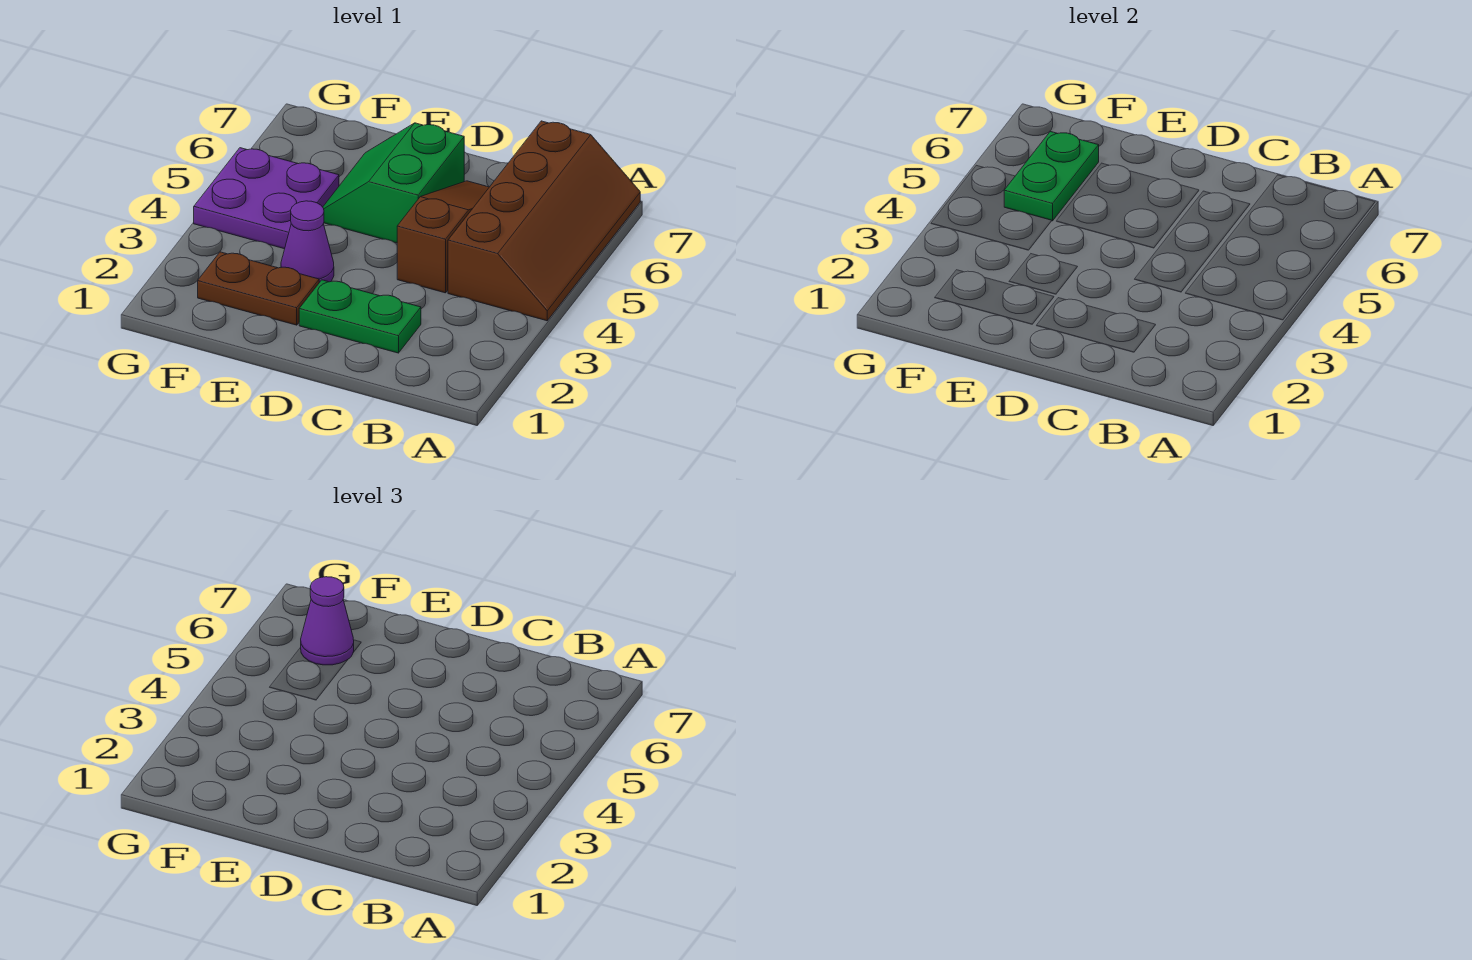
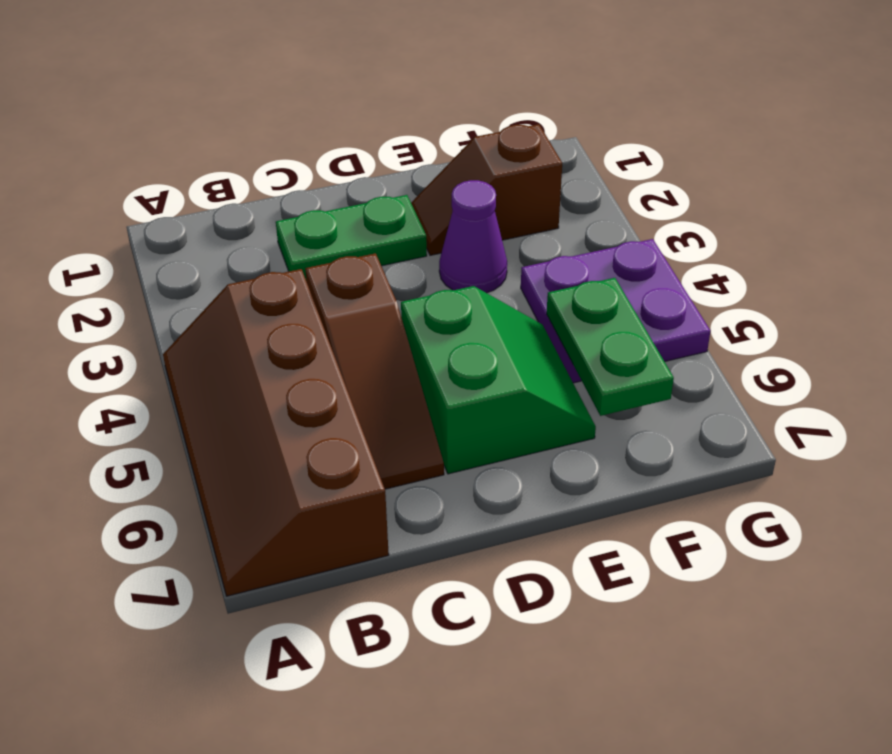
brown plate E2:F2 level 1 -> brown slope E2:F2 level 1 top F
purple cone F6 level 3 -> none

